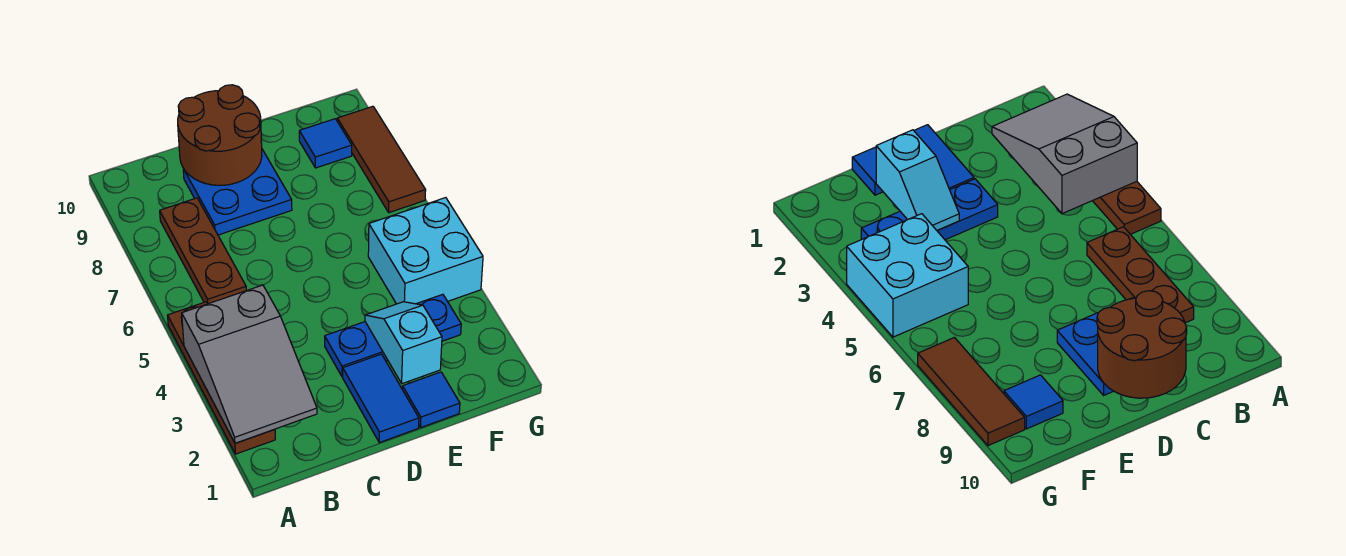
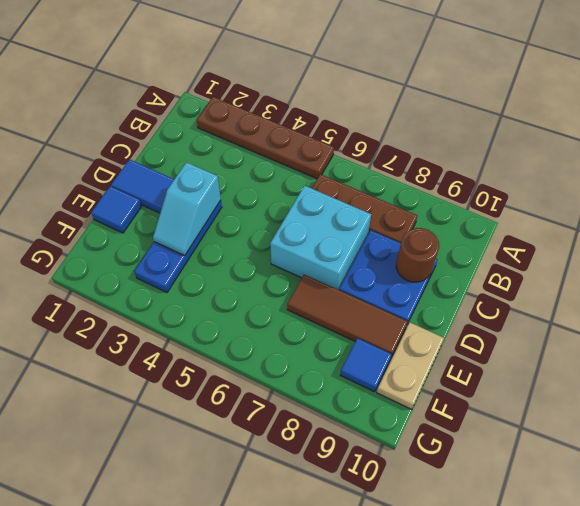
grey slope A2:B4 level 2 top 4 -> none
brown round brick C9:D10 level 2 -> brown round brick C9 level 2
cyan slope E2:E3 level 2 top 2 -> cyan slope D3:E3 level 2 top D
none -> tan plate E10:F10 level 1
cyan brick F4:G5 level 1 -> cyan brick C6:D7 level 1
brown tile G7:G9 level 1 -> brown tile E7:E9 level 1

